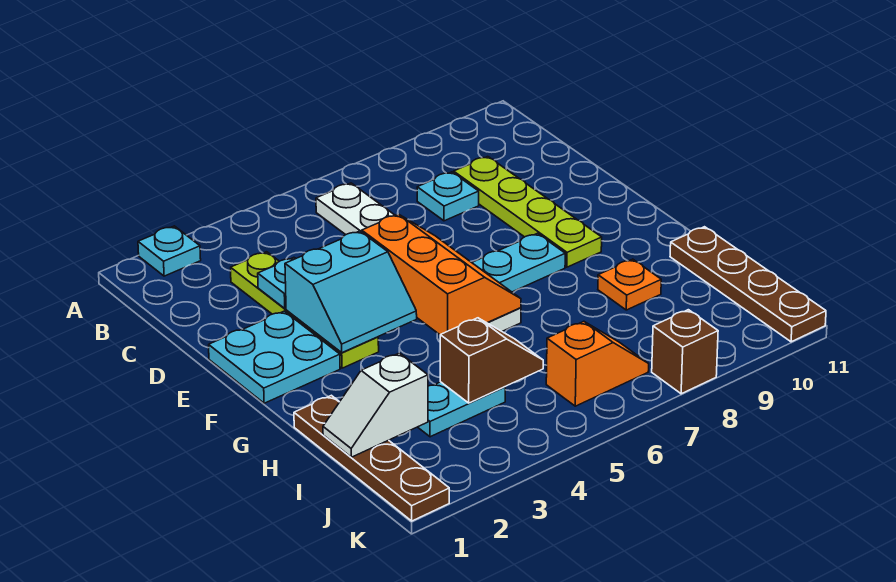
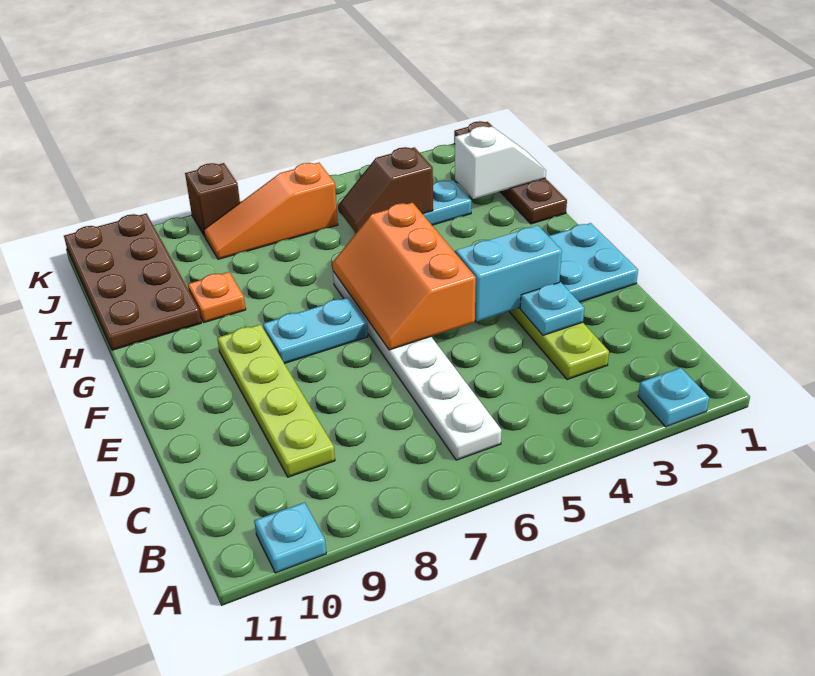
cyan plate C8 level 1 -> cyan plate A10 level 1
brown plate H11:K11 level 1 -> brown plate H10:K11 level 1
orange slope J6:J7 level 1 top 6 -> orange slope J6:J8 level 1 top 6

